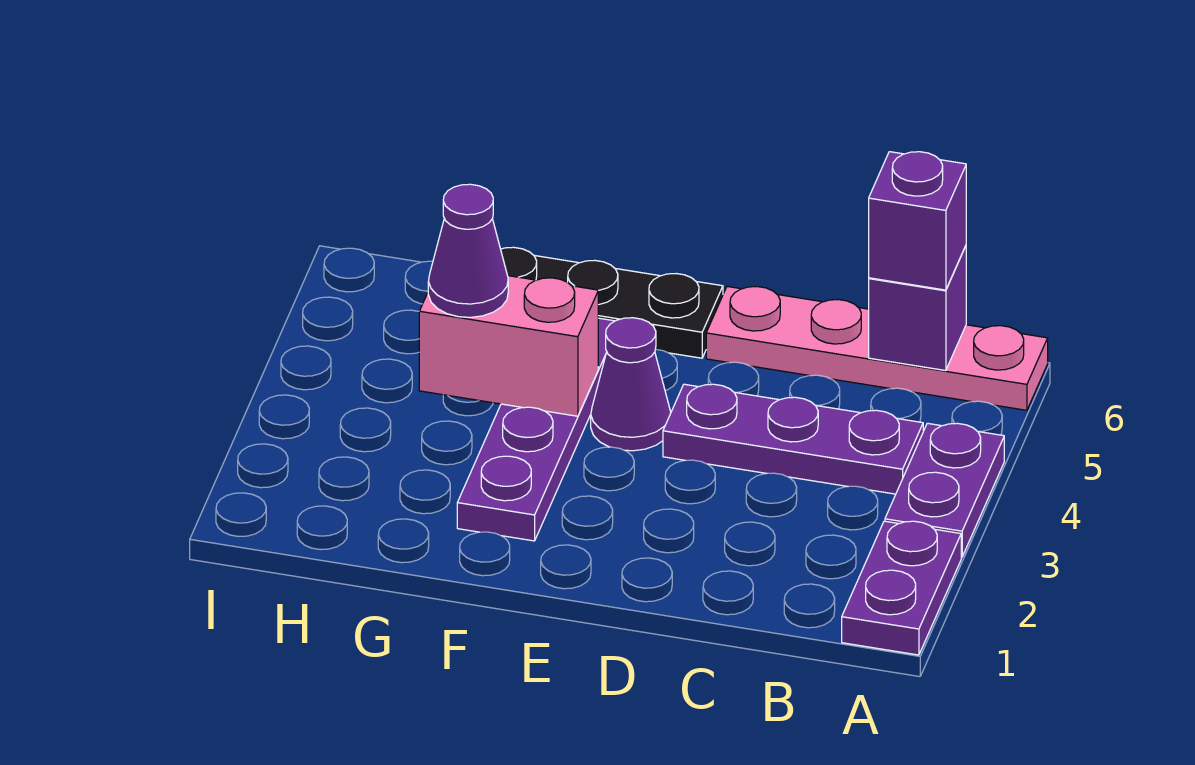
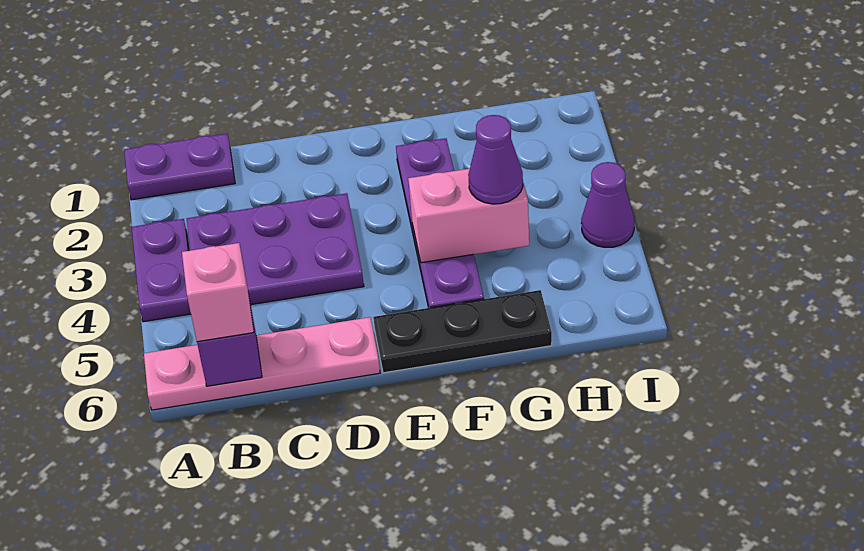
purple plate A1:A2 level 1 -> purple plate A1:B1 level 1
purple plate B4:D4 level 1 -> purple plate B3:D4 level 1
purple brick B6 level 3 -> pink brick B6 level 3
purple cone E4 level 1 -> purple cone I4 level 1

